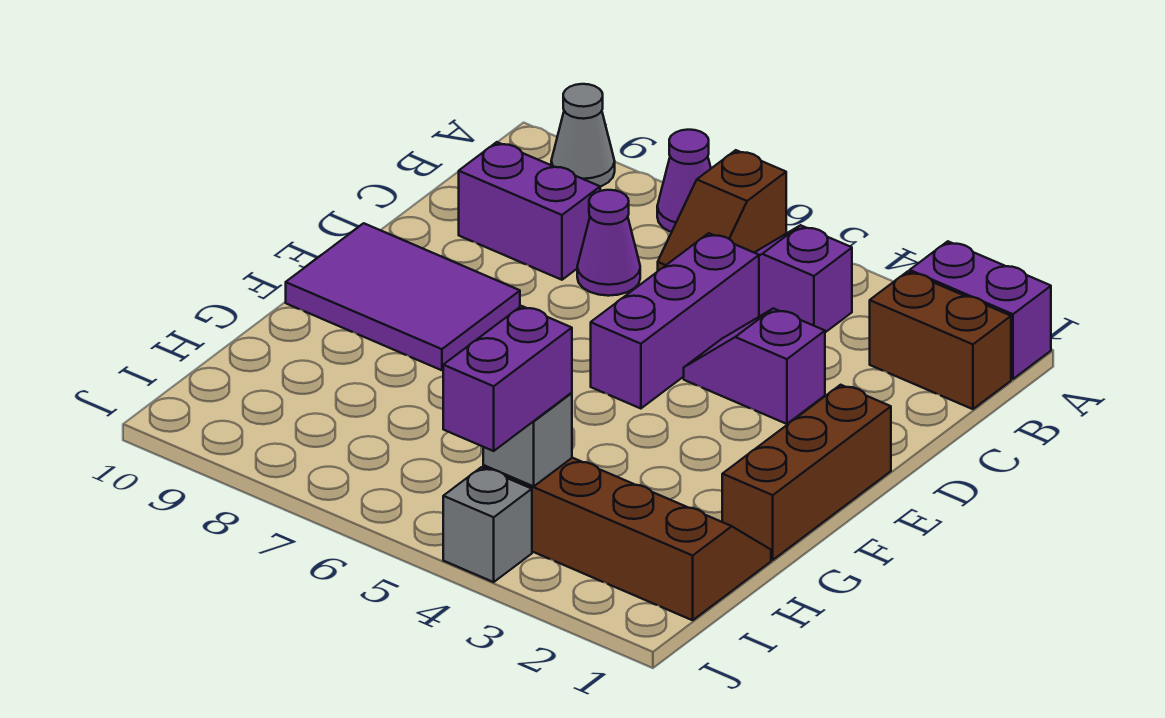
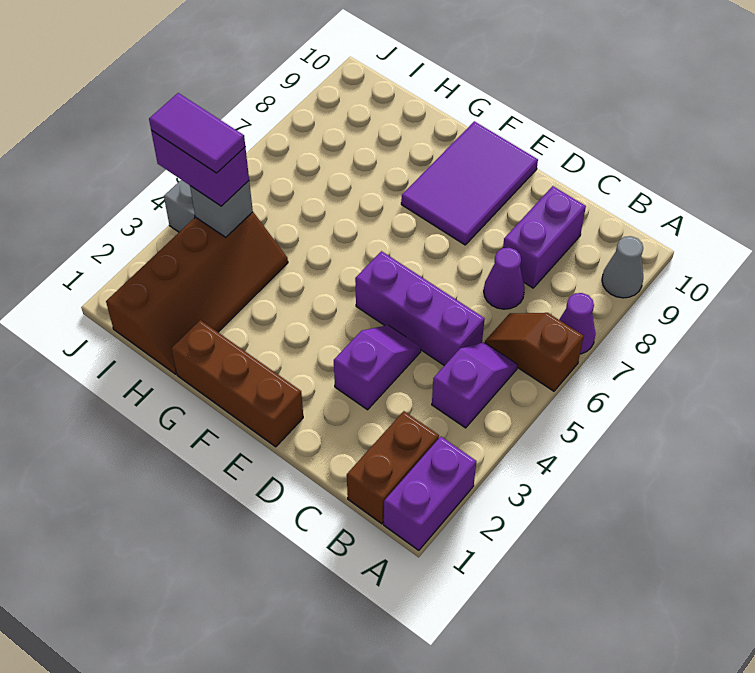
none -> purple tile I4:J4 level 4

